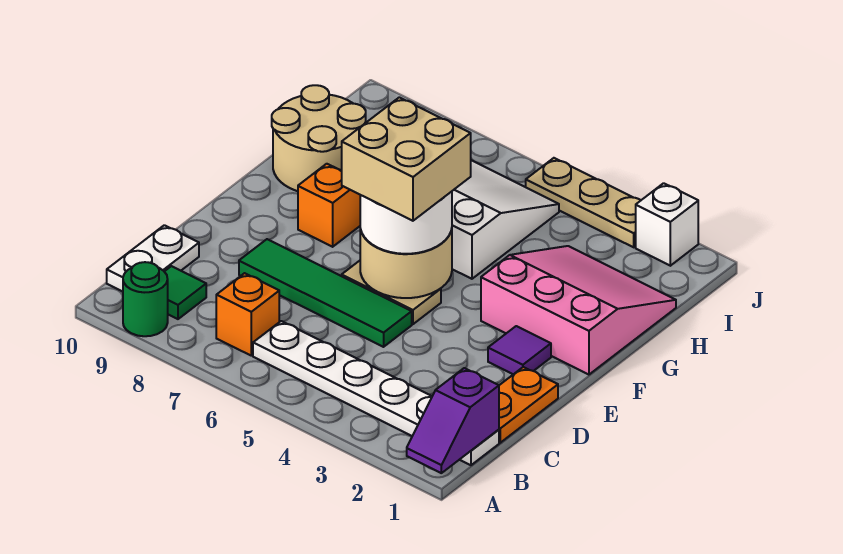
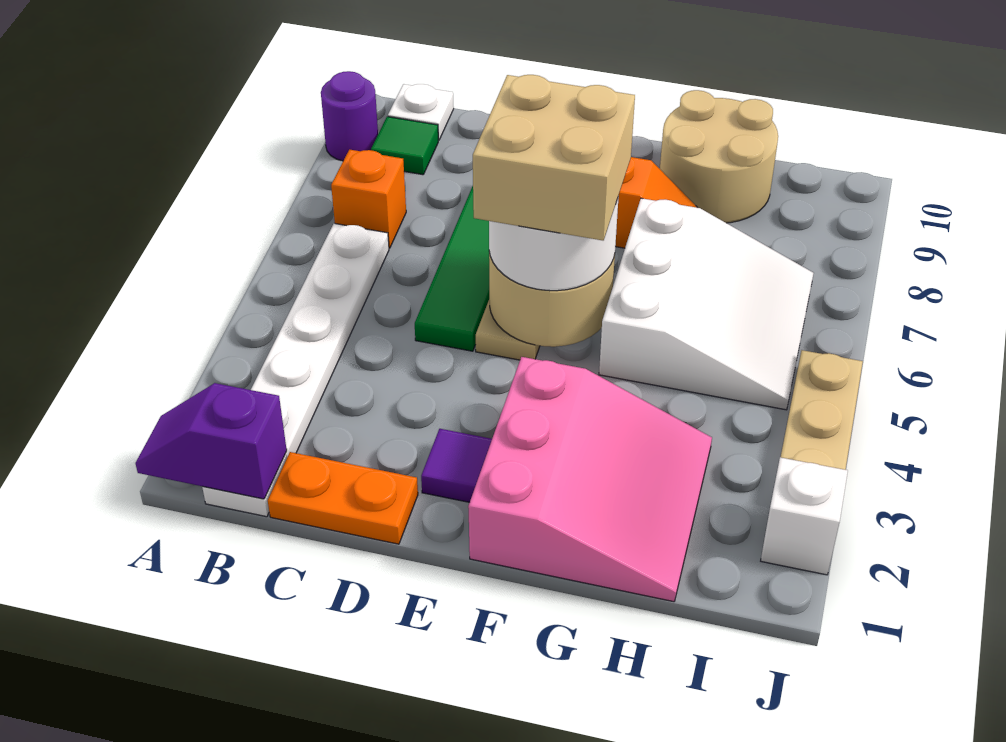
green round brick A9 level 1 -> purple round brick A9 level 1
white plate B10:C10 level 1 -> white plate B10 level 1

